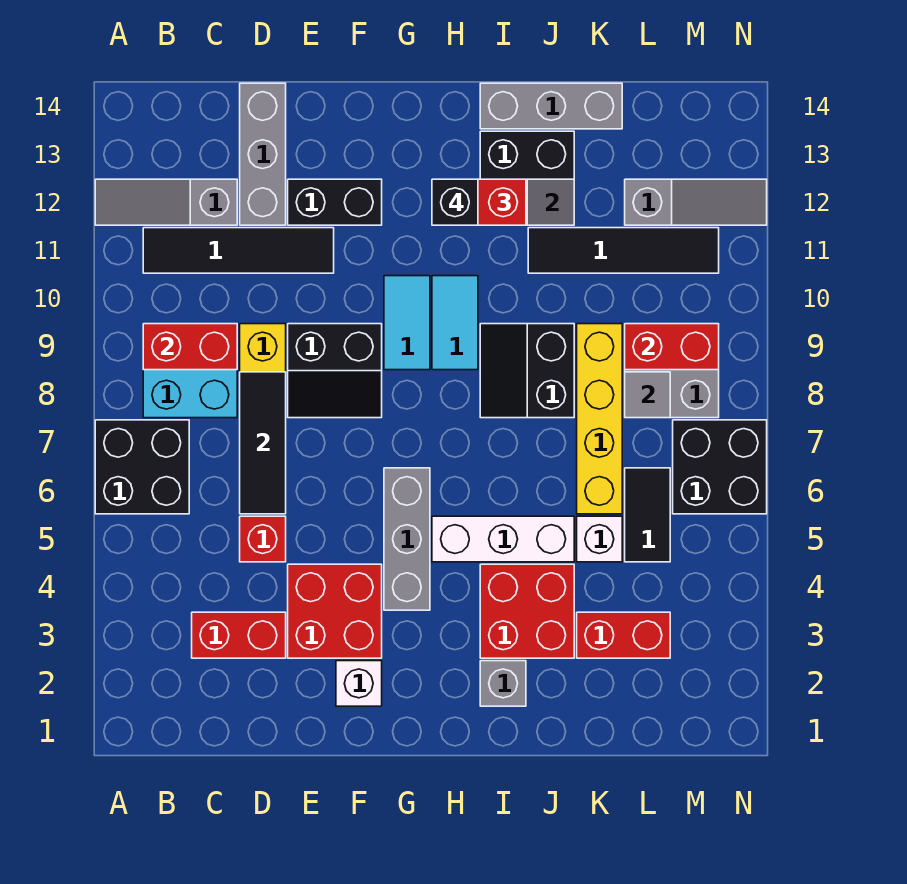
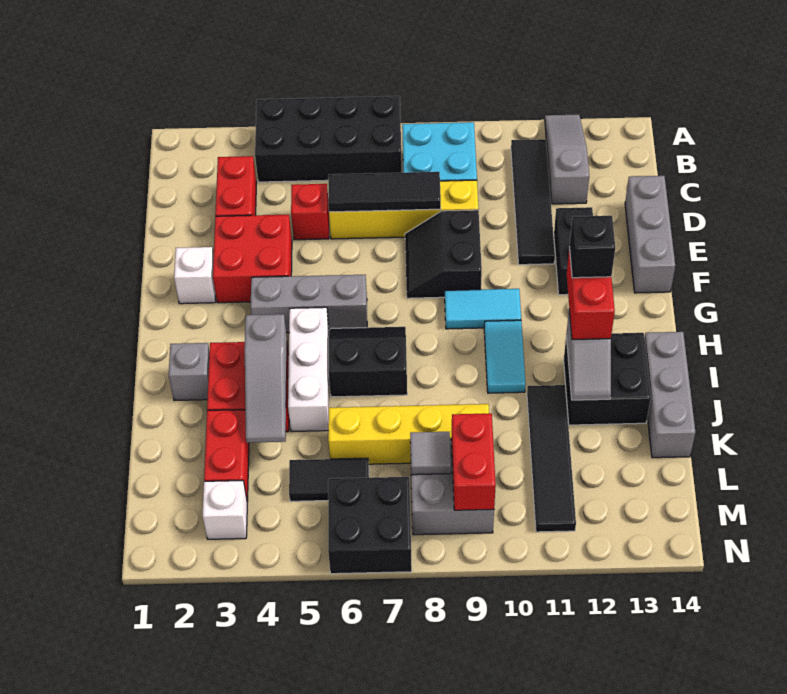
black brick A6:B7 level 1 -> black brick A4:B7 level 1
red brick B9:C9 level 2 -> none
grey brick D12:D14 level 1 -> grey brick D14:F14 level 1
cyan tile H9:H10 level 1 -> cyan tile H10:I10 level 1
black slope I8:J9 level 1 top J -> black slope H6:I7 level 1 top I
white brick K5 level 1 -> white brick M3 level 1
grey slope L12:N12 level 1 top L -> grey slope I4:K4 level 2 top I

